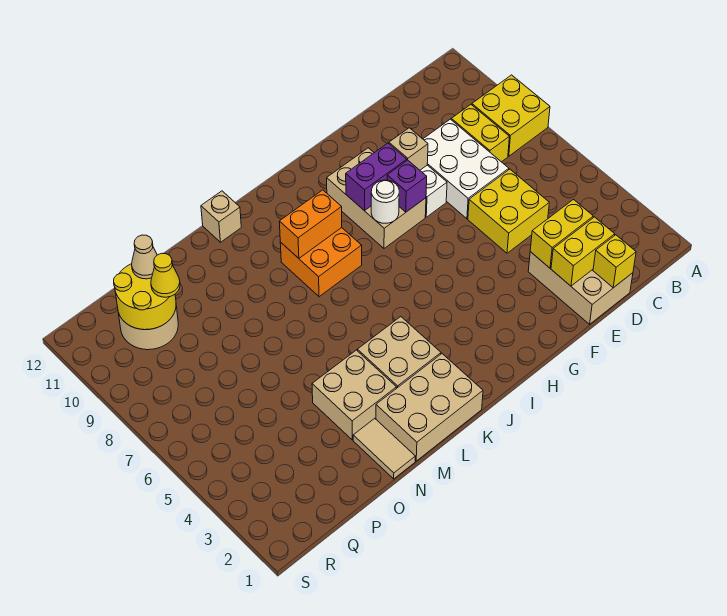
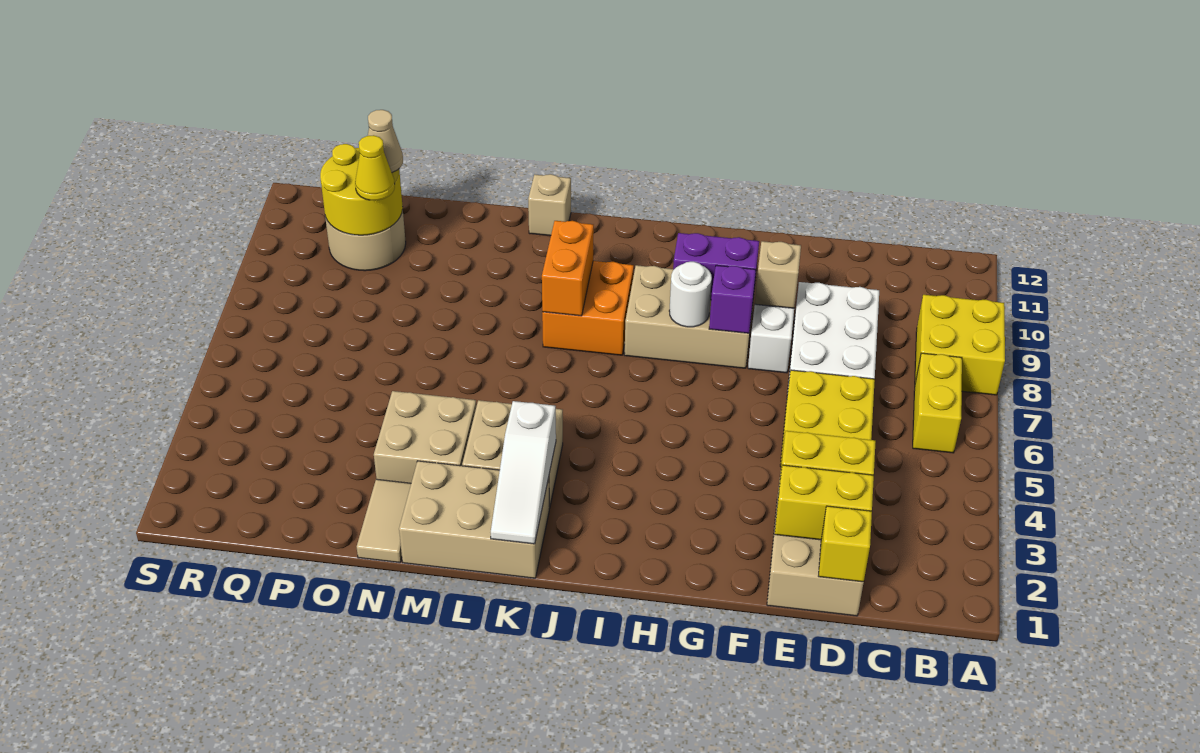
yellow brick C8:C9 level 1 -> yellow brick B6:B7 level 1
tan brick G8:H10 level 1 -> tan brick G8:I9 level 1
orange brick J9:K9 level 2 -> orange brick K8:K9 level 2
none -> white slope K1:K3 level 2 top 3

